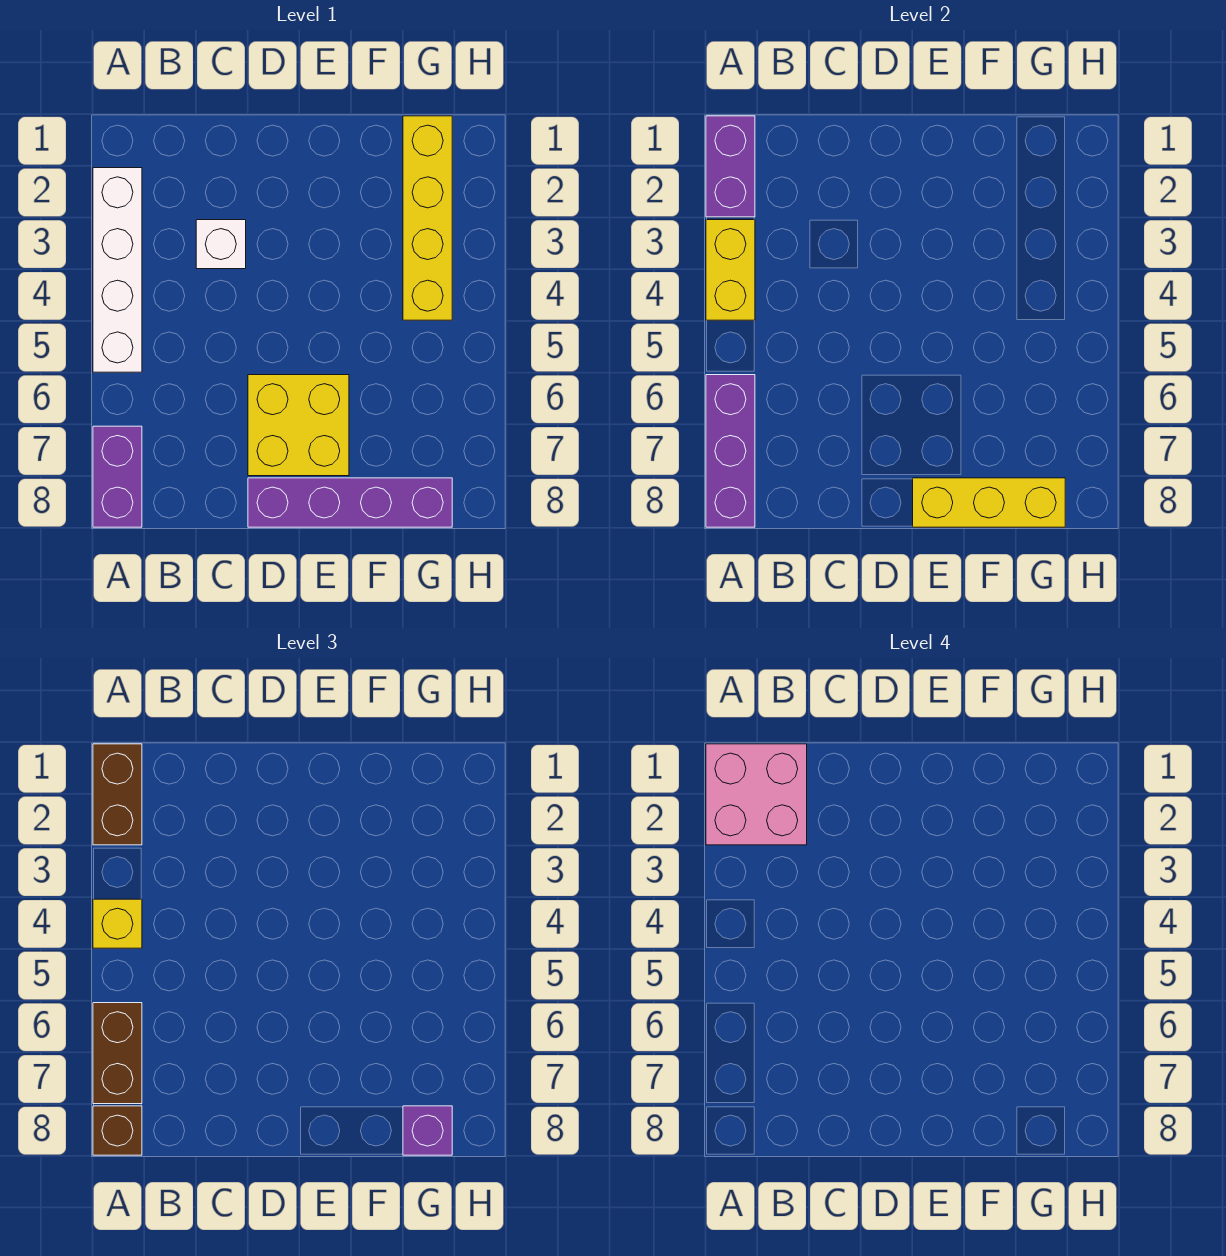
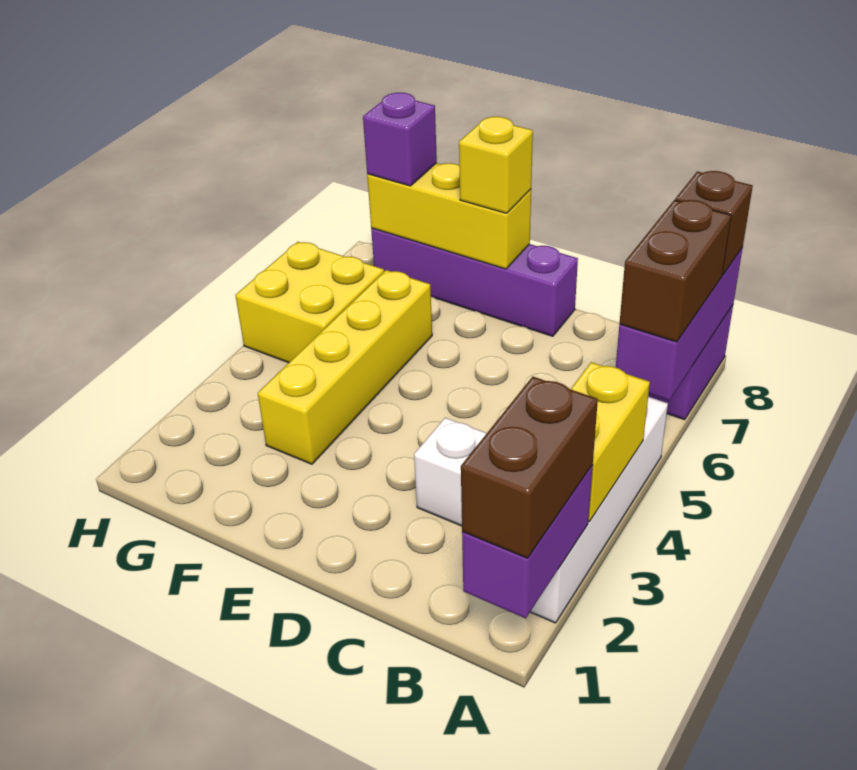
pink brick A1:B2 level 4 -> none
yellow brick A4 level 3 -> yellow brick E8 level 3
yellow brick D6:E7 level 1 -> yellow brick G5:H6 level 1
yellow brick G1:G4 level 1 -> yellow brick F3:F6 level 1

